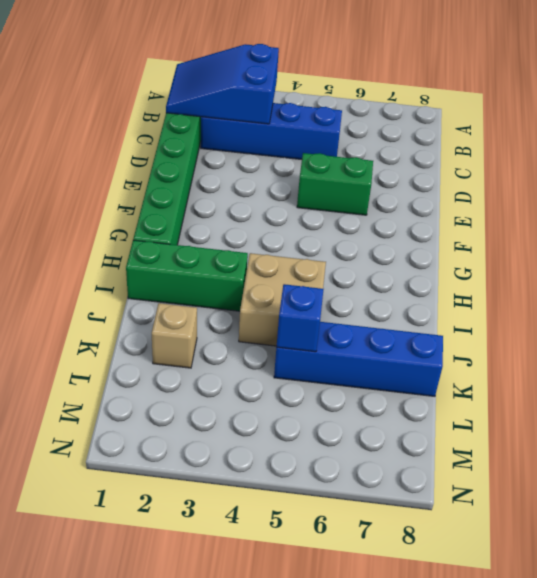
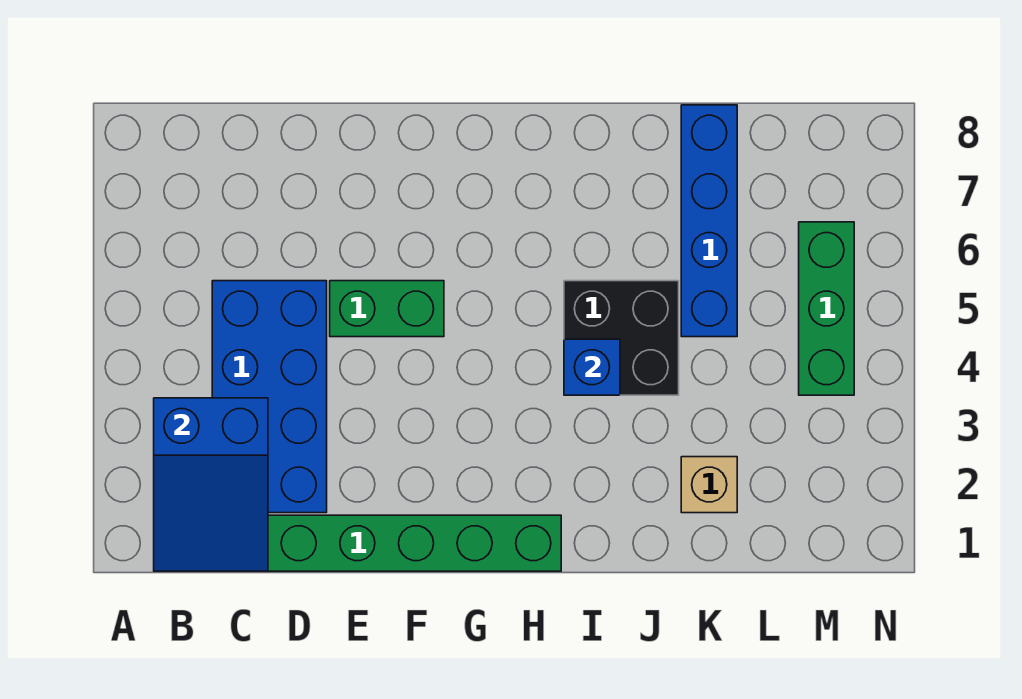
blue brick C2:C5 level 1 -> blue brick C2:D5 level 1
green brick E5:E6 level 1 -> green brick E5:F5 level 1
green brick I1:I3 level 1 -> green brick M4:M6 level 1
tan brick I4:J5 level 1 -> black brick I4:J5 level 1
blue brick K5 level 2 -> blue brick I4 level 2

